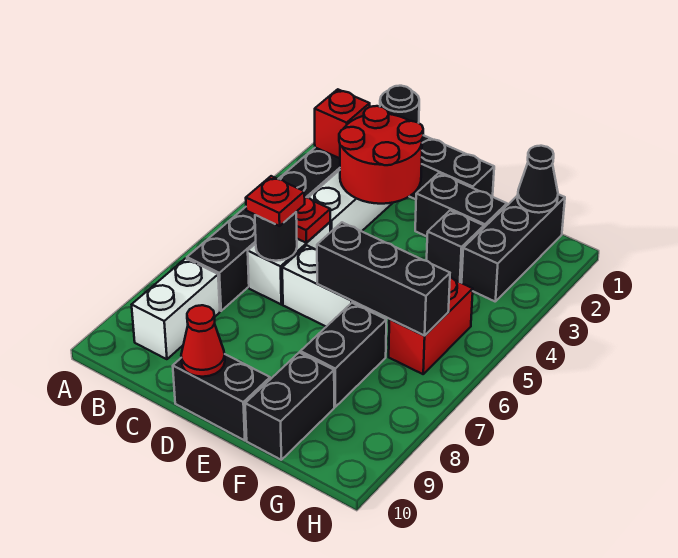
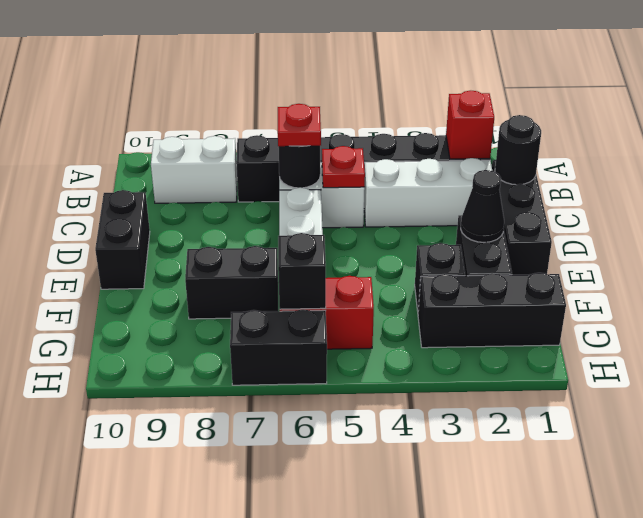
red round brick C2:D3 level 2 -> none
red cone D10 level 2 -> none
black brick E6:G6 level 2 -> black brick G6 level 2
black brick F9:F10 level 1 -> black brick H6:H7 level 1
black cone G1 level 2 -> black cone E2 level 2

